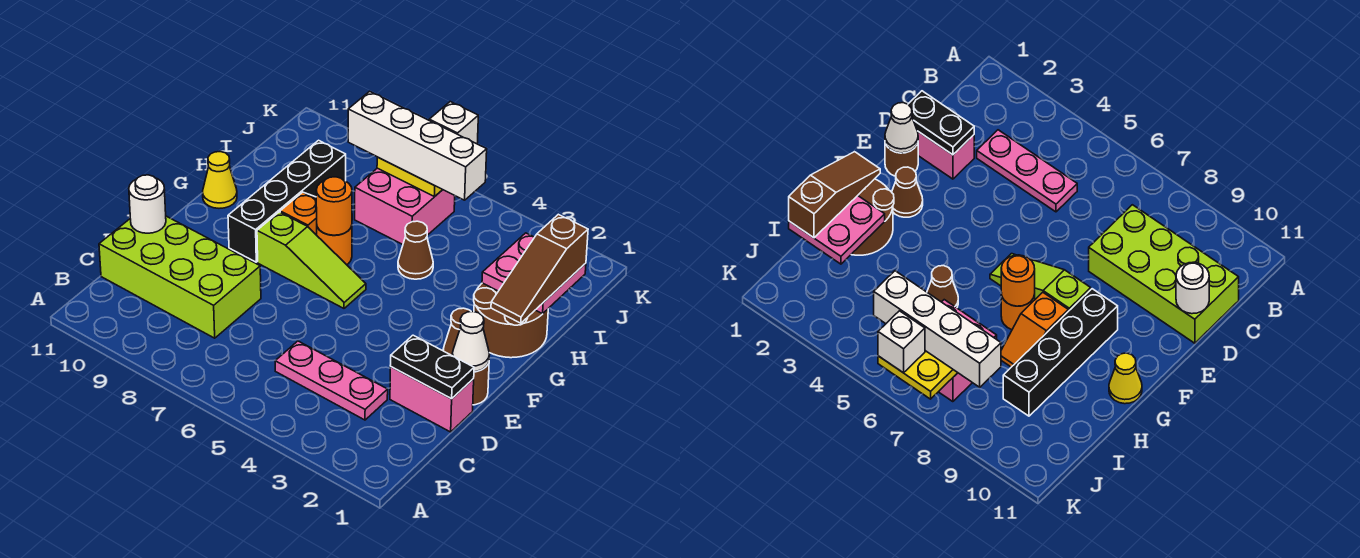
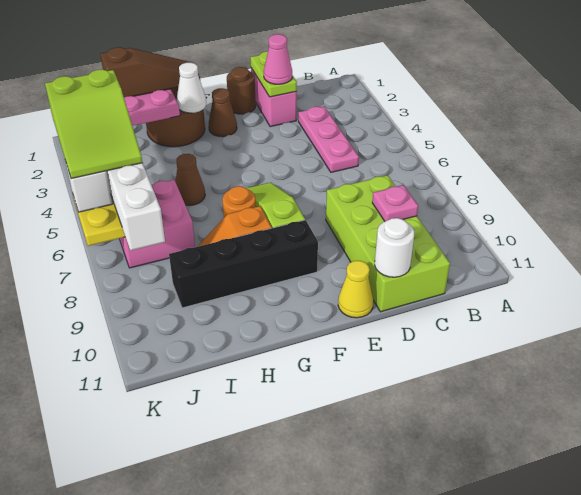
none -> pink plate C9 level 2
black plate D1:D2 level 2 -> lime plate D1:D2 level 2
none -> pink cone D2 level 3
white cone E1 level 2 -> white cone G2 level 2
orange round brick G7 level 2 -> none
yellow cone G11 level 1 -> yellow cone E11 level 1
none -> lime slope J4:K6 level 4 top 4

